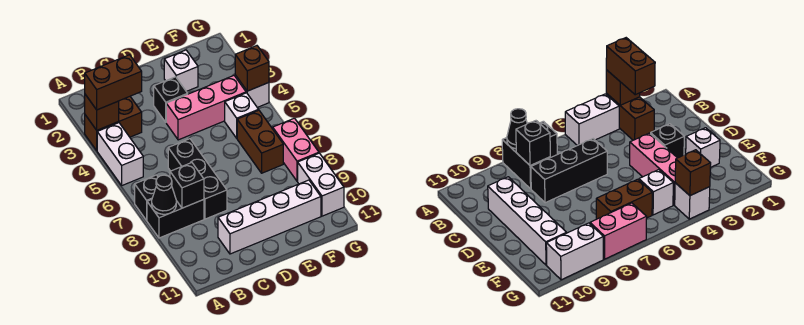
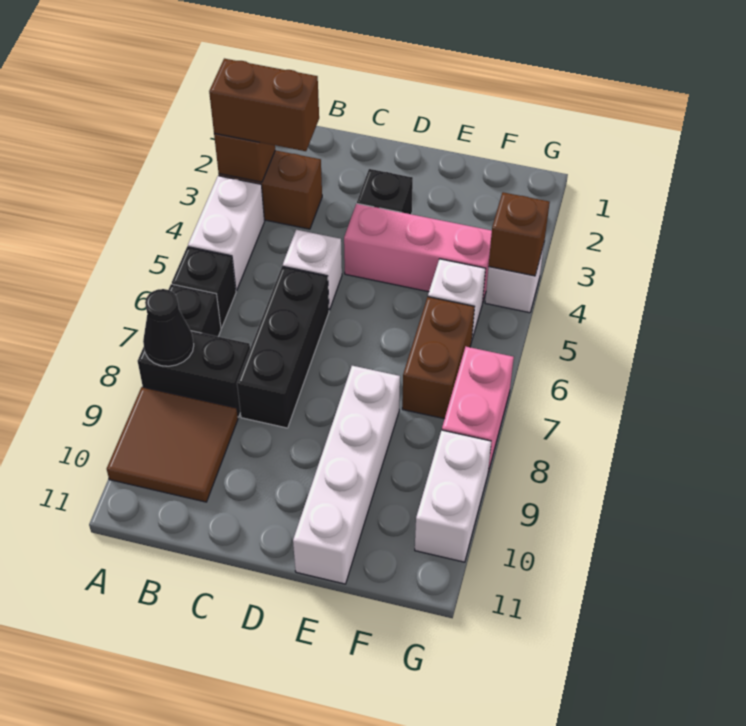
none -> brown tile A9:B10 level 1
black brick B8 level 2 -> black brick A6 level 1
white brick C10:F10 level 1 -> white brick E8:E11 level 1
white brick E2 level 1 -> white brick C5 level 1

